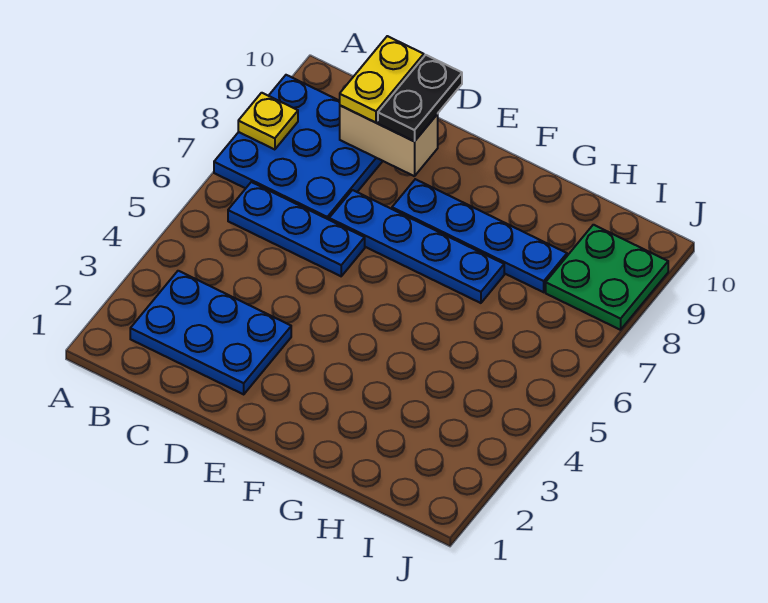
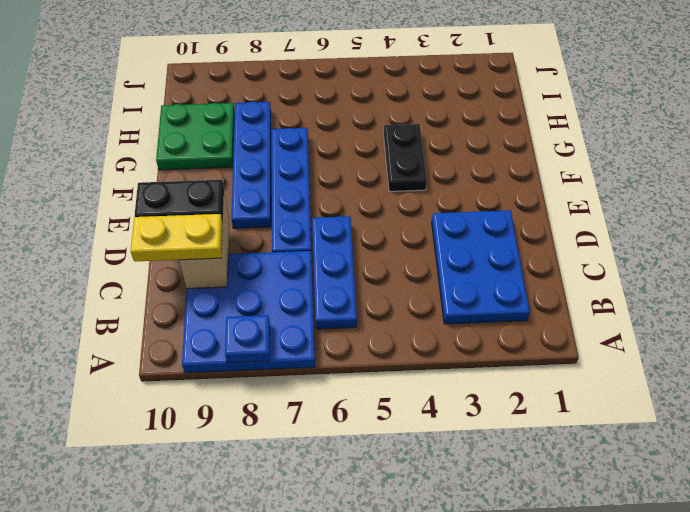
yellow plate A8 level 2 -> blue plate A8 level 2
none -> black plate F4:G4 level 1
green plate I8:J9 level 1 -> green plate G9:H10 level 1

